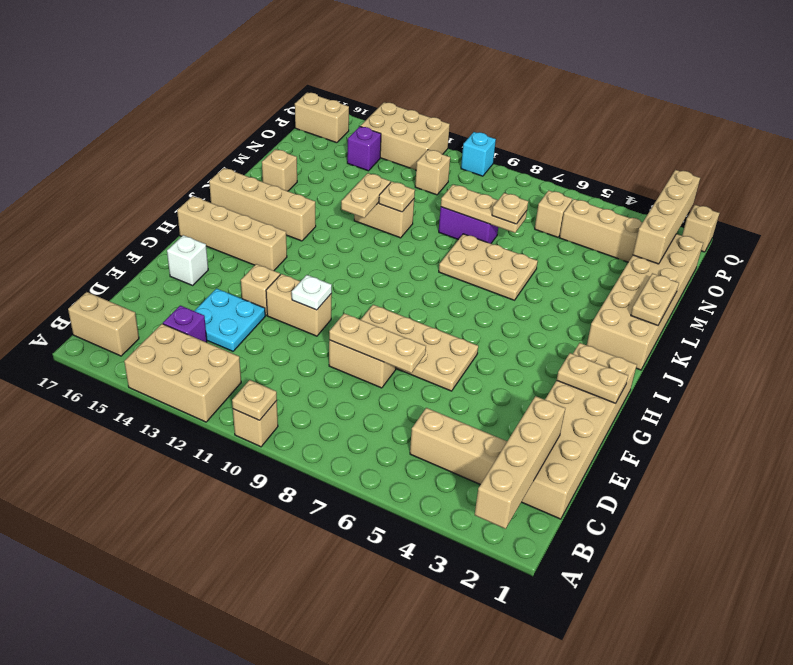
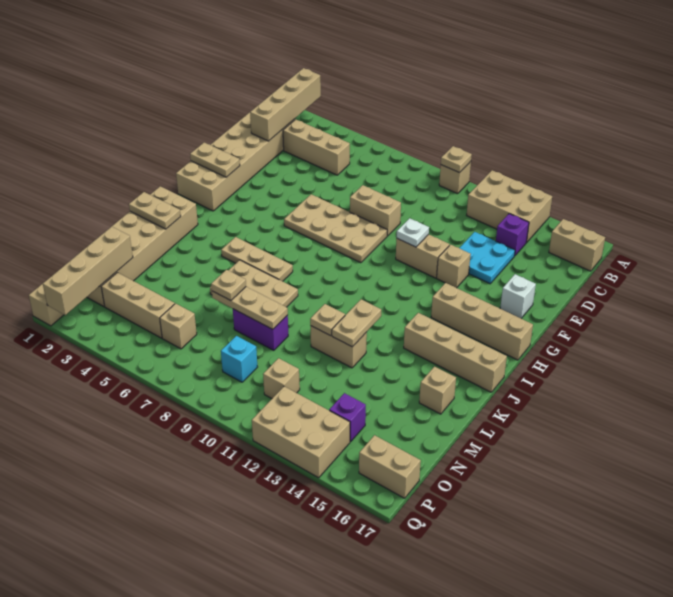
tan plate E7:E9 level 2 -> tan plate J5:J7 level 1
tan plate K1:L1 level 2 -> tan plate K1:K2 level 2
cyan brick Q10 level 1 -> cyan brick O9 level 1

